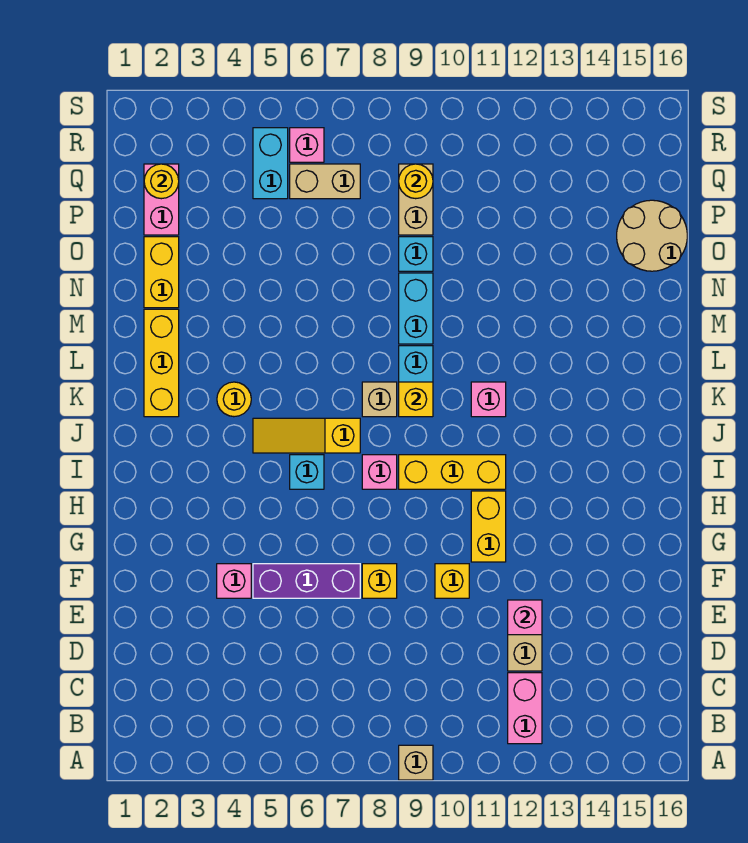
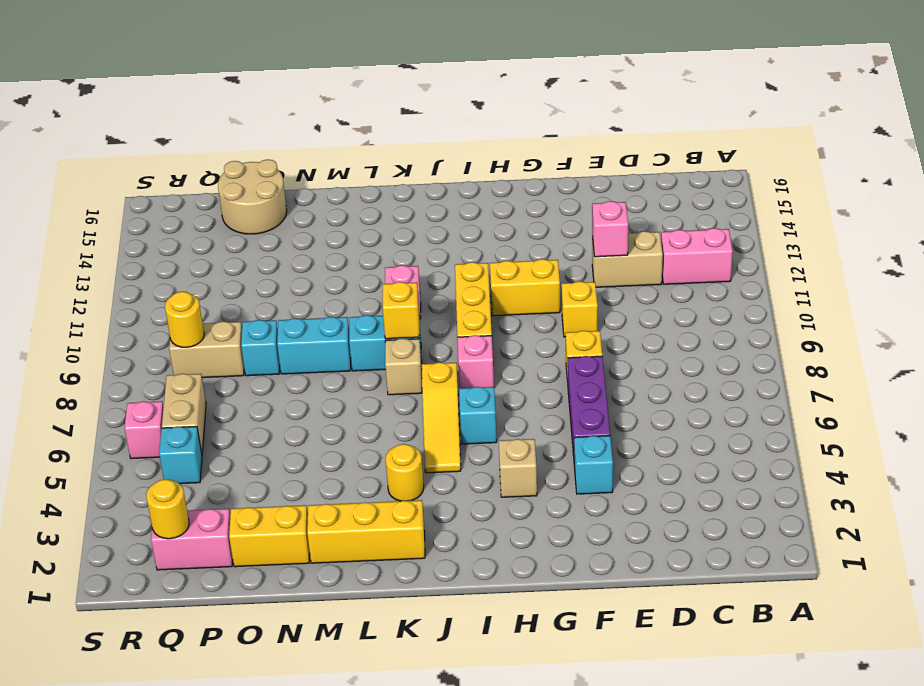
tan brick A9 level 1 -> tan brick H4 level 1
pink brick F4 level 1 -> cyan brick F4 level 1
cyan brick Q5:R5 level 1 -> cyan brick Q5 level 1

